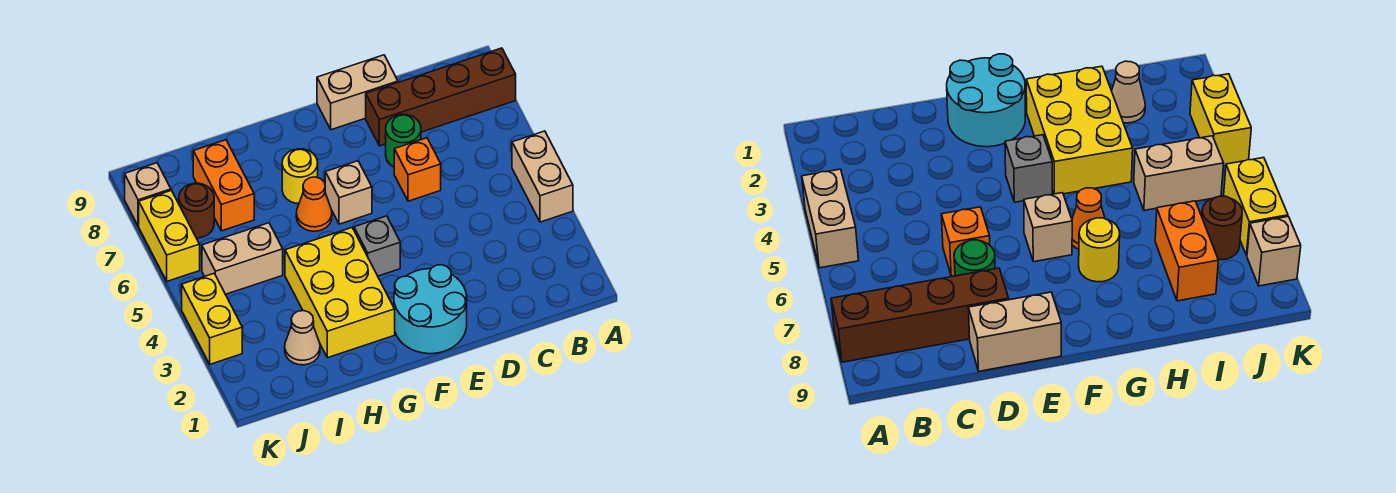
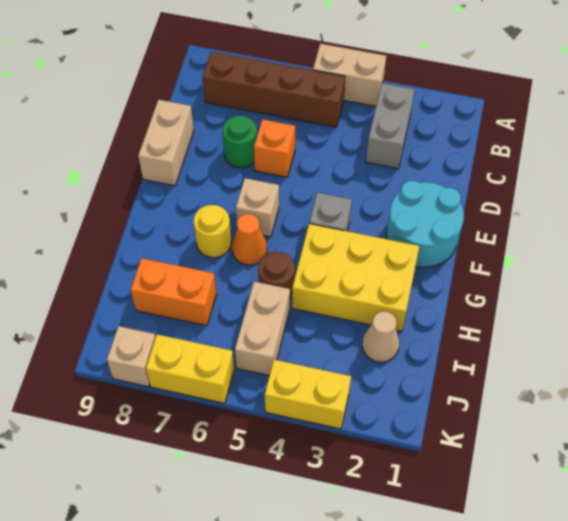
brown brick A8:D8 level 1 -> brown brick B5:B8 level 1
none -> grey brick B3:C3 level 1
brown round brick J7 level 1 -> brown round brick H5 level 1

